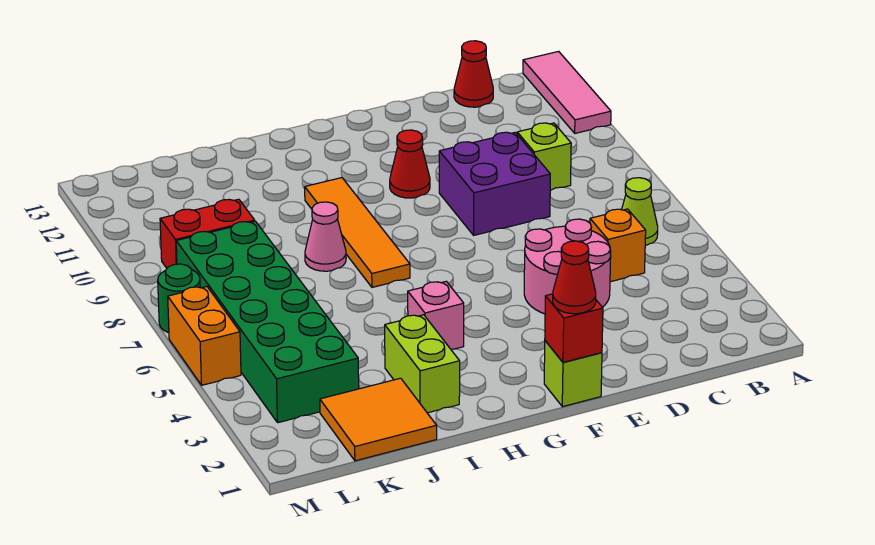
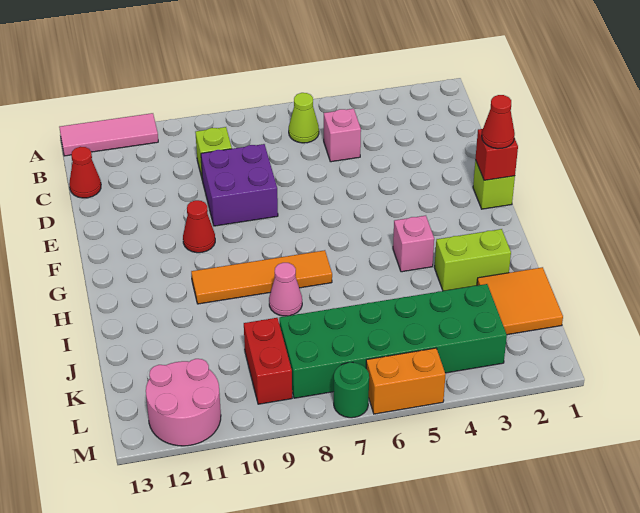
orange brick C5 level 1 -> pink brick C5 level 1
pink round brick D4:E5 level 1 -> pink round brick L11:M12 level 1

